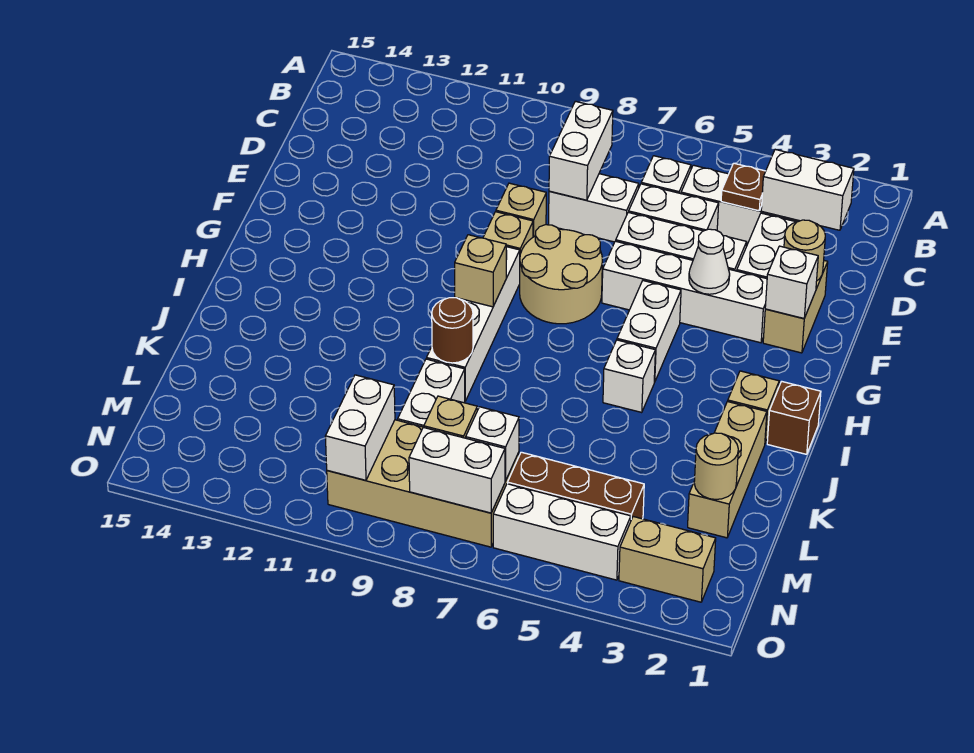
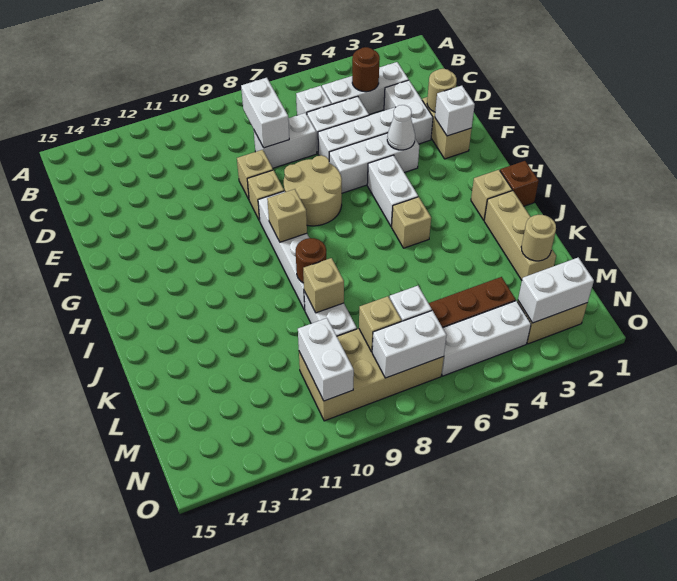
white brick C2:C3 level 2 -> white brick N2:N3 level 2
brown plate C4 level 2 -> brown round brick C4 level 2
white brick F3:F6 level 1 -> white brick F4:F6 level 1
white brick I5 level 1 -> tan brick I5 level 1
none -> tan brick K9 level 2

